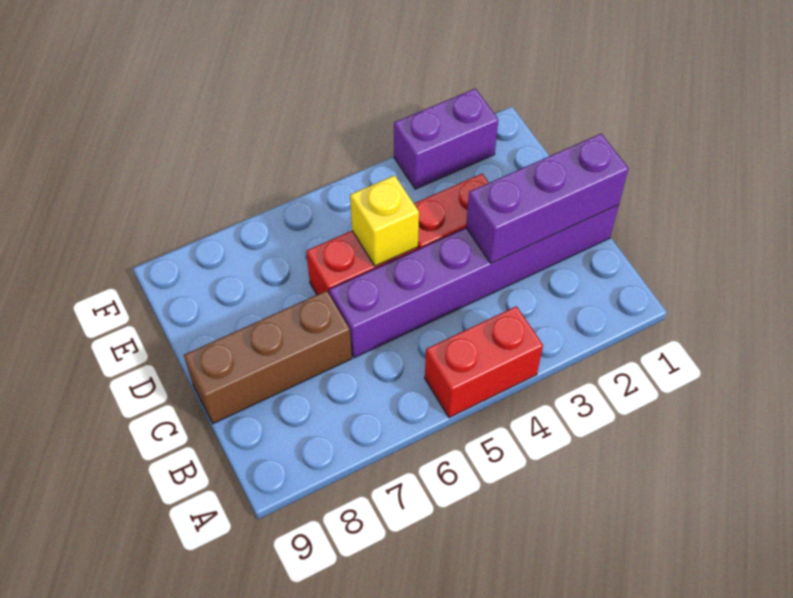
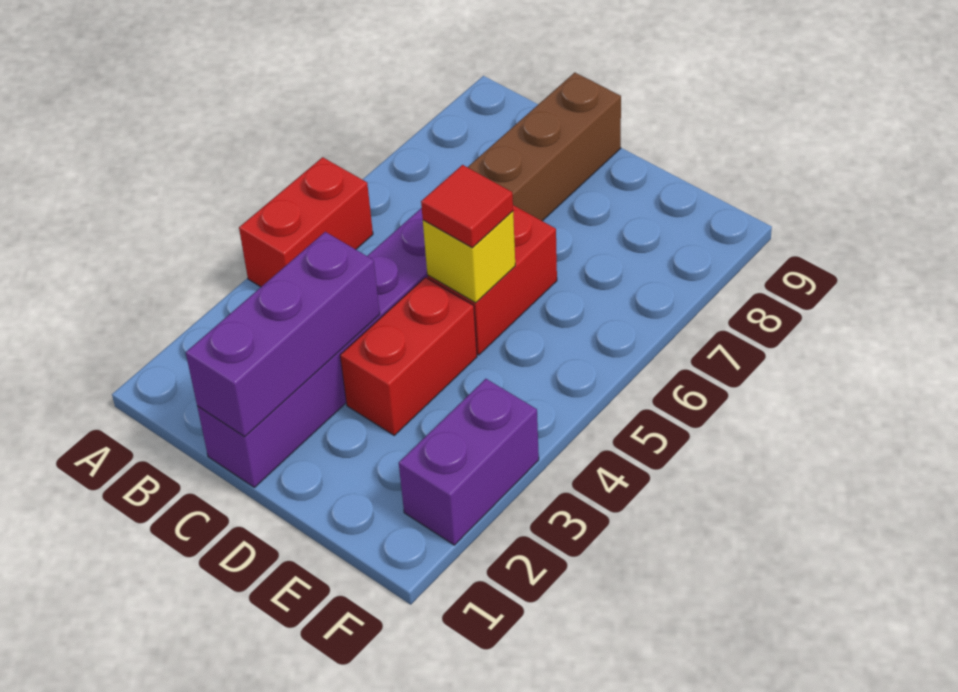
none -> red tile D5 level 3

